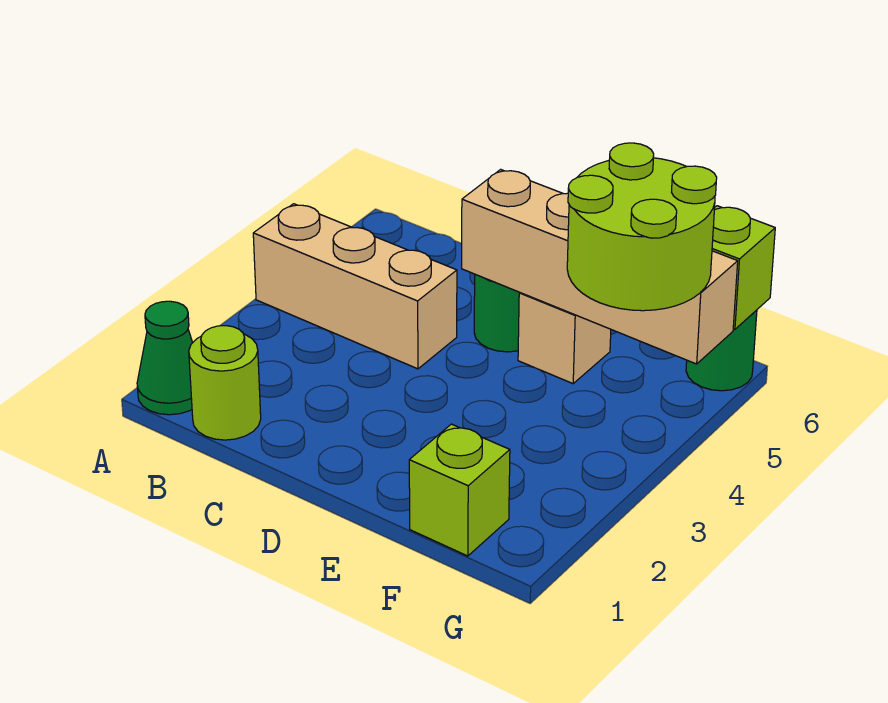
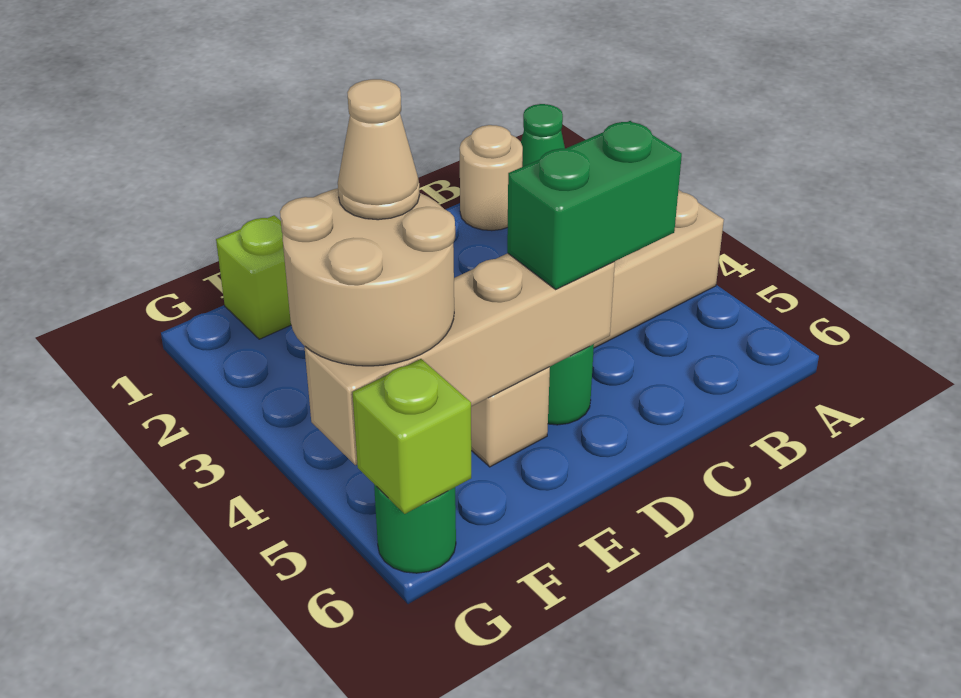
lime round brick B1 level 1 -> tan round brick B1 level 1
none -> green brick C5:D5 level 3
lime round brick F4:G5 level 3 -> tan round brick F4:G5 level 3
none -> tan cone F4 level 4

